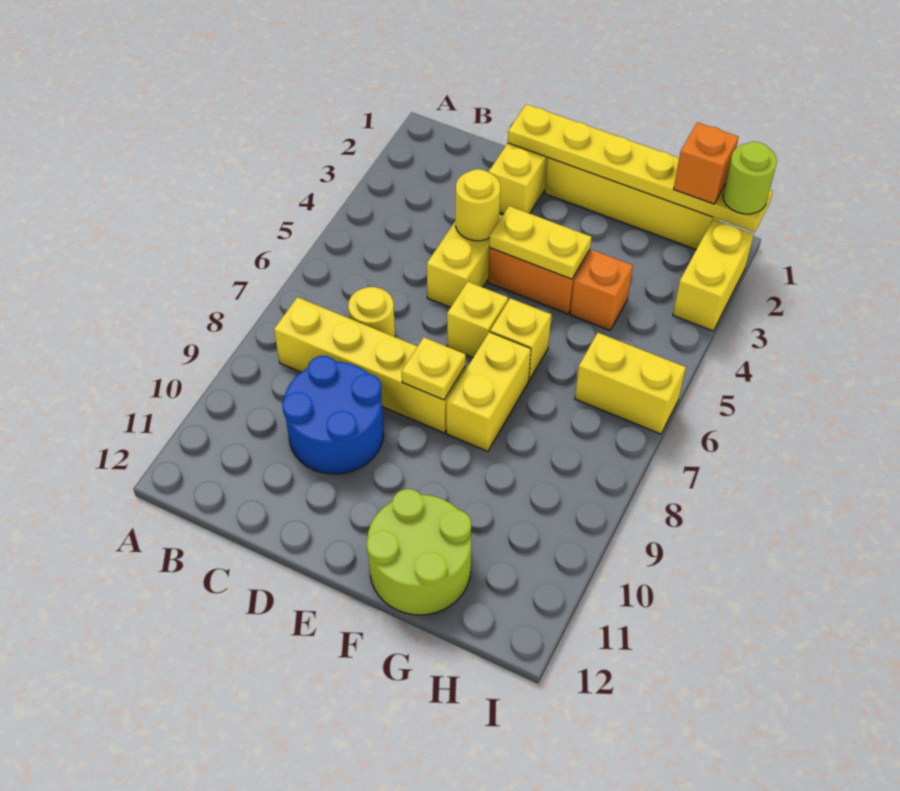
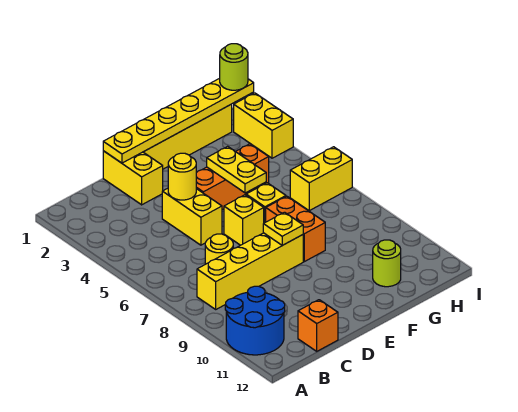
blue round brick C9:D10 level 1 -> blue round brick A10:B11 level 1
yellow plate E4:F4 level 2 -> yellow plate F4:F5 level 2
yellow brick F7:F8 level 1 -> orange brick F7:F8 level 1
lime round brick F11:G12 level 1 -> lime round brick G11 level 1
orange brick H1 level 3 -> orange brick C12 level 1

